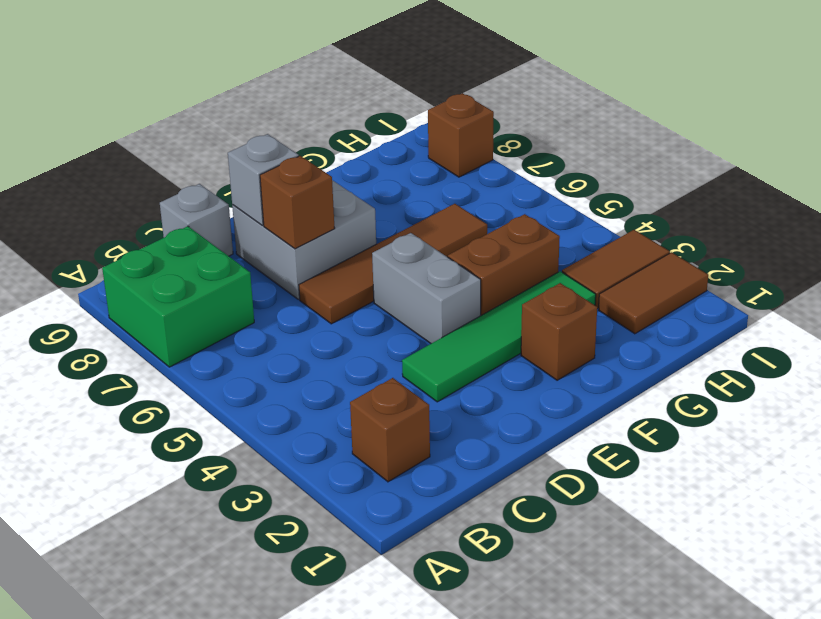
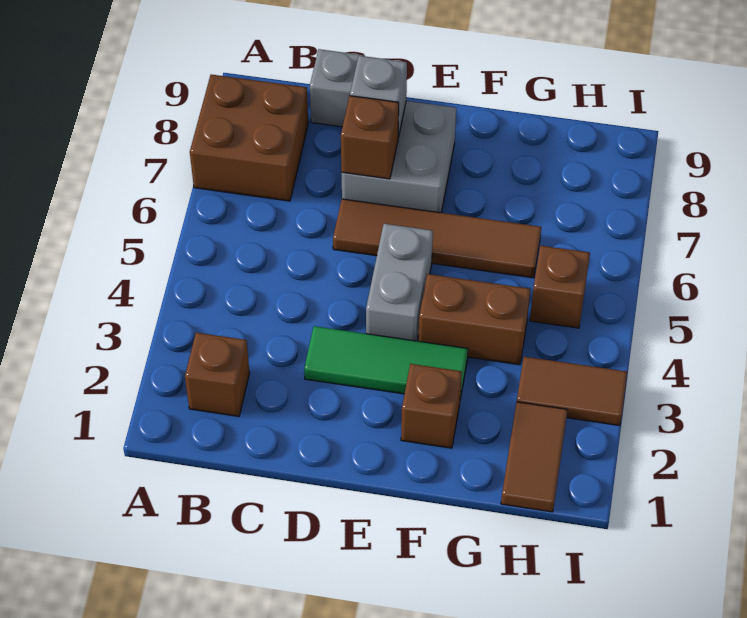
green brick A7:B8 level 1 -> brown brick A7:B8 level 1
green tile D3:G3 level 1 -> green tile D3:F3 level 1
brown tile H2:I2 level 1 -> brown tile H1:H2 level 1
brown brick I8 level 1 -> brown brick H5 level 1

